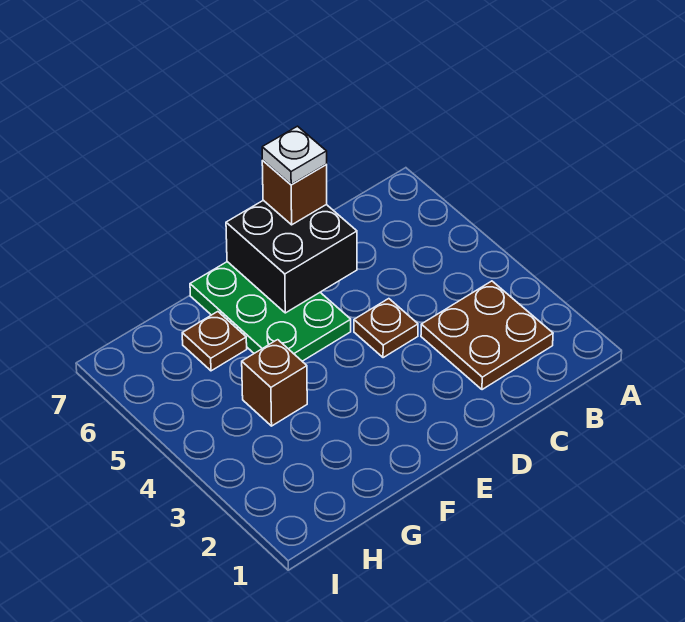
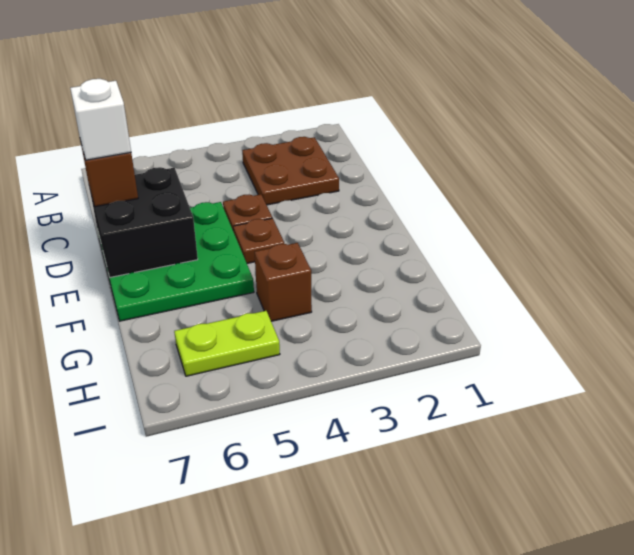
white plate D7 level 4 -> white brick D7 level 4
green plate E5:F7 level 1 -> green plate D5:F7 level 1
brown plate G6 level 1 -> brown plate E4 level 1
none -> lime plate H5:H6 level 1

